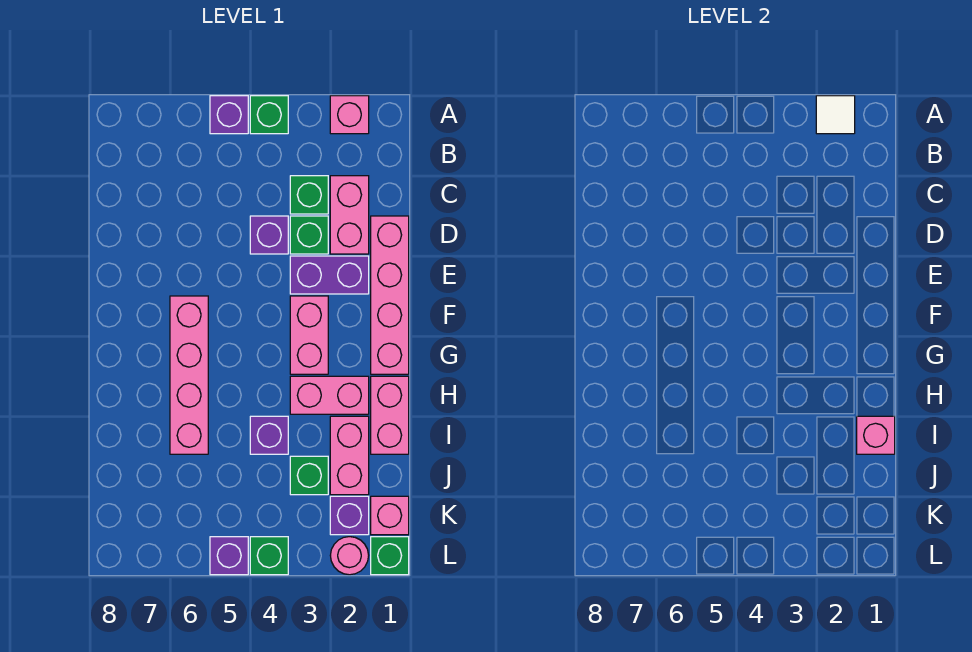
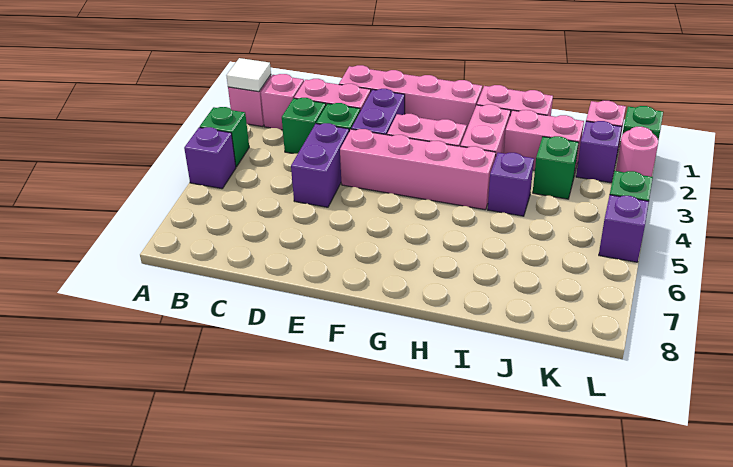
purple brick D4 level 1 -> purple brick D4:D5 level 1
pink brick F6:I6 level 1 -> pink brick E4:H4 level 1
pink brick I1 level 2 -> pink brick B2 level 1

